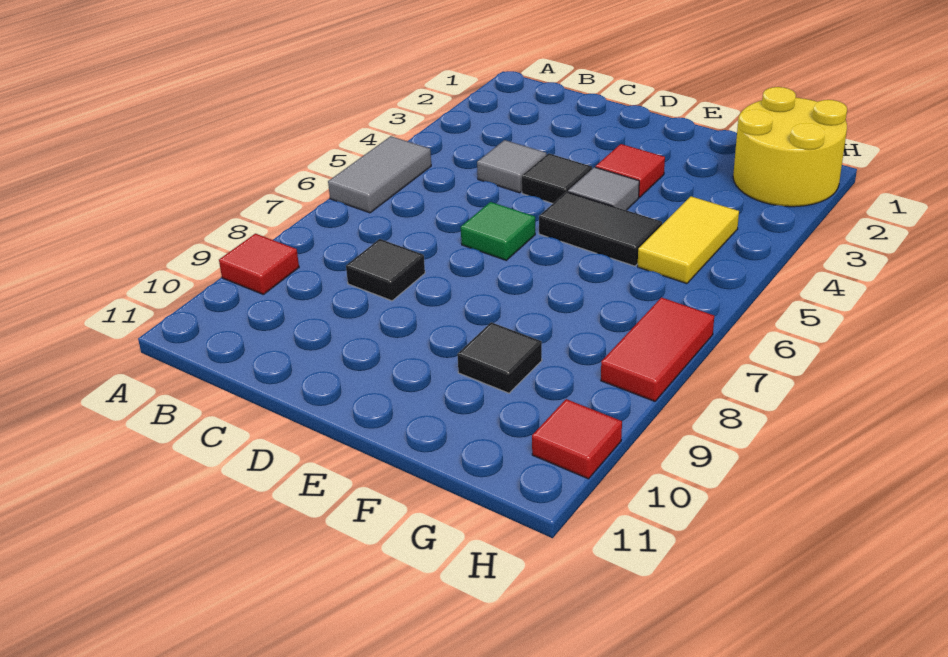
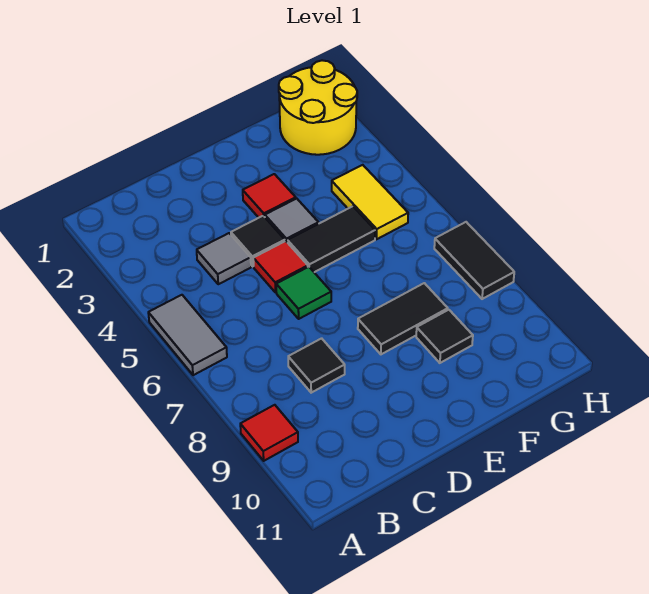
none -> black tile E8:F8 level 1
red tile H7:H8 level 1 -> black tile H7:H8 level 1
red tile H10 level 1 -> red tile D5 level 1

